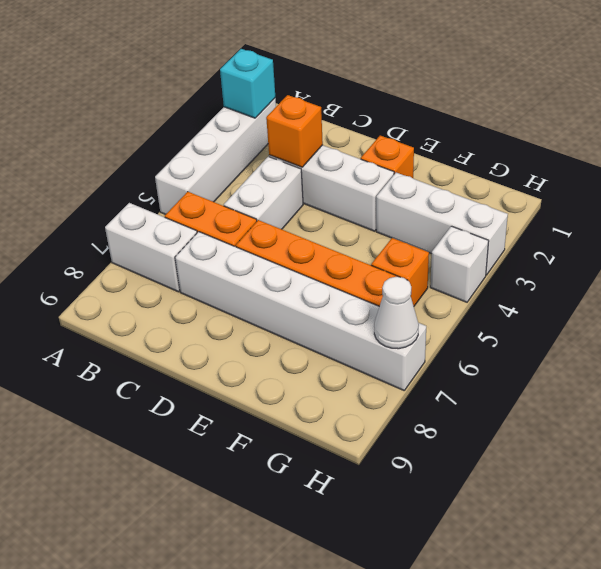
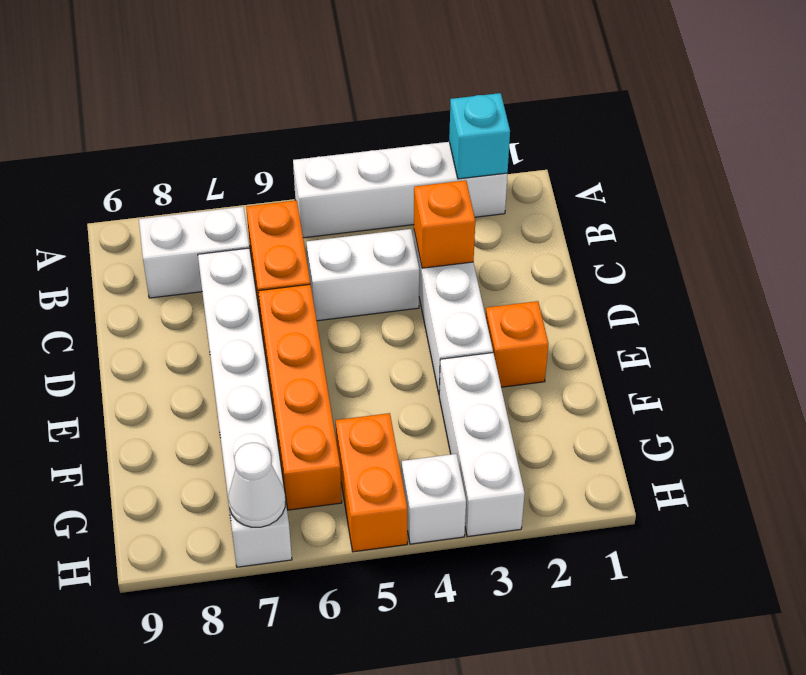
white brick A7:B7 level 1 -> white brick B7:B8 level 1
orange brick G5 level 1 -> orange brick G5:H5 level 1

